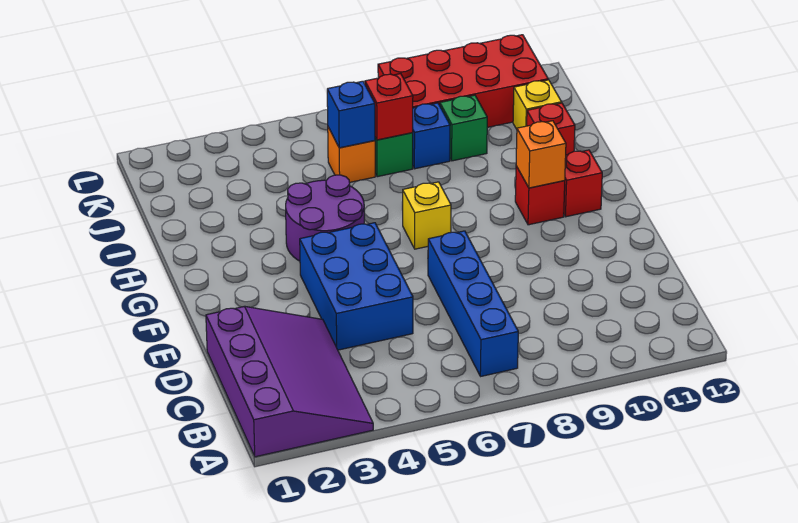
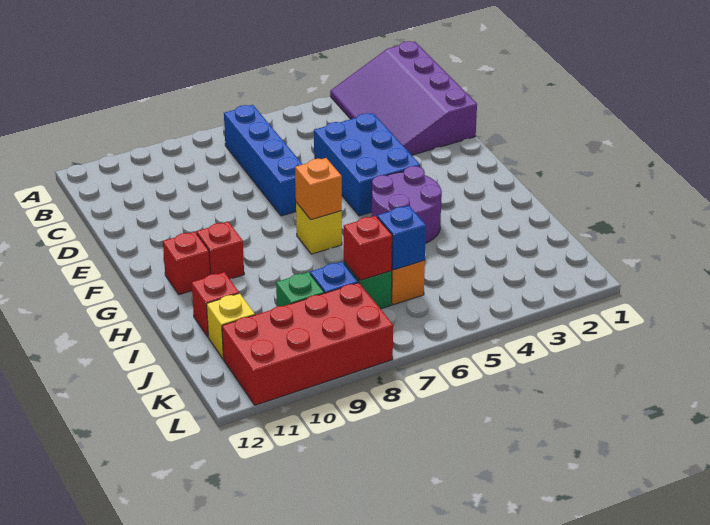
orange brick G10 level 2 -> orange brick G7 level 2

